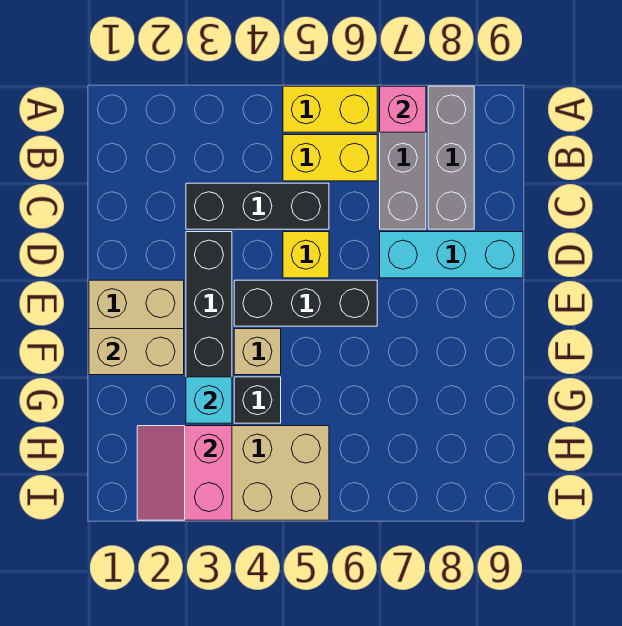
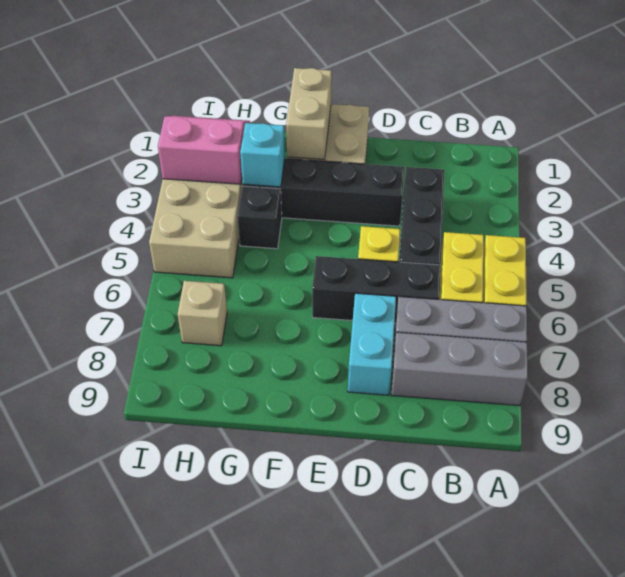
pink brick A7 level 2 -> none
cyan brick D7:D9 level 1 -> cyan brick D7:D8 level 1
black brick E4:E6 level 1 -> black brick C6:E6 level 1
tan brick F4 level 1 -> tan brick H7 level 1

